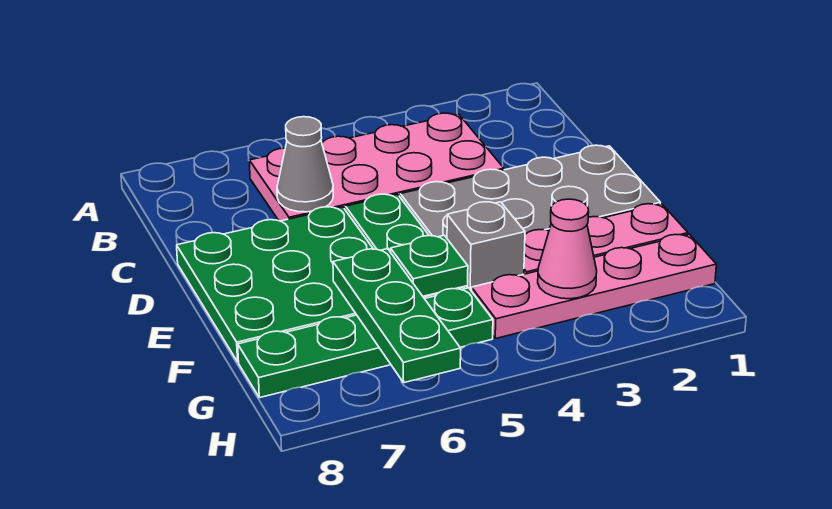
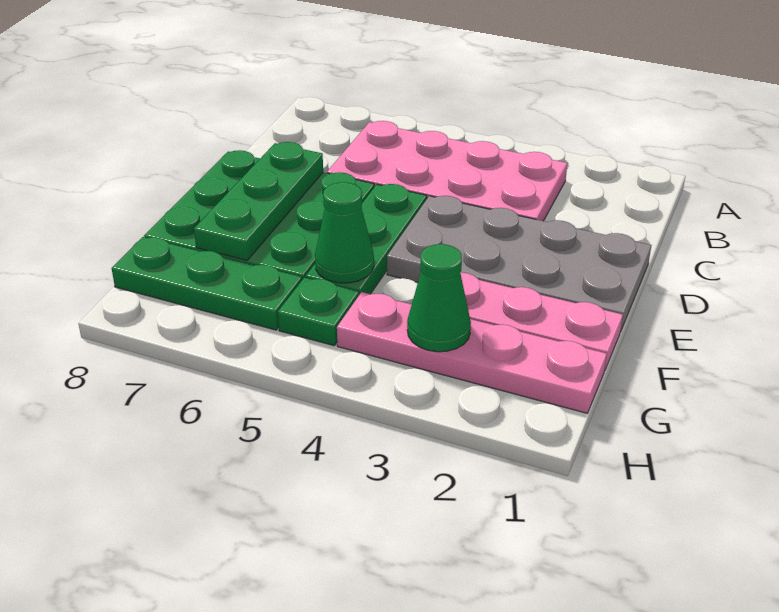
grey cone C6 level 2 -> none
grey brick F4 level 1 -> none
green plate F5 level 2 -> green cone F5 level 2
green plate F6:H6 level 2 -> green plate D7:F7 level 2
pink cone G3 level 2 -> green cone G3 level 2

